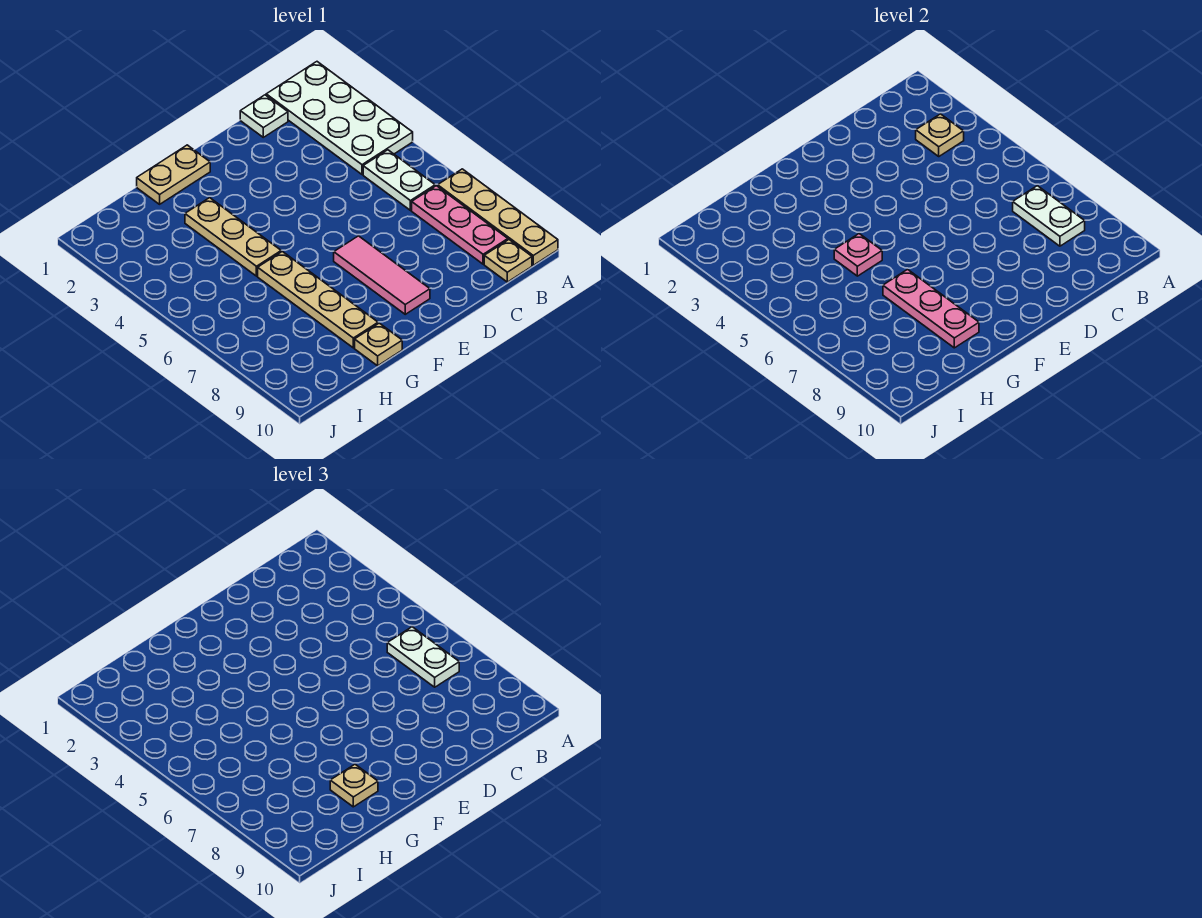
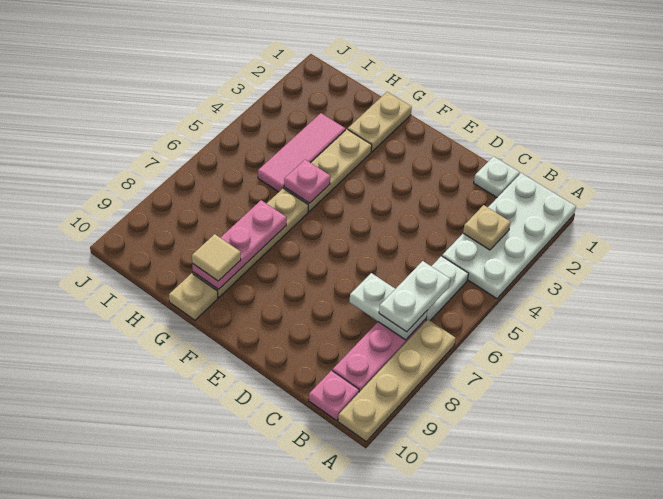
white plate B7:B8 level 2 -> white plate B7:C7 level 2
tan plate B10 level 1 -> pink plate B10 level 1
pink tile E7:E9 level 1 -> pink tile H3:H5 level 1
tan plate F1:G1 level 1 -> tan plate G1:G2 level 1
tan plate G9 level 3 -> tan tile G9 level 3

